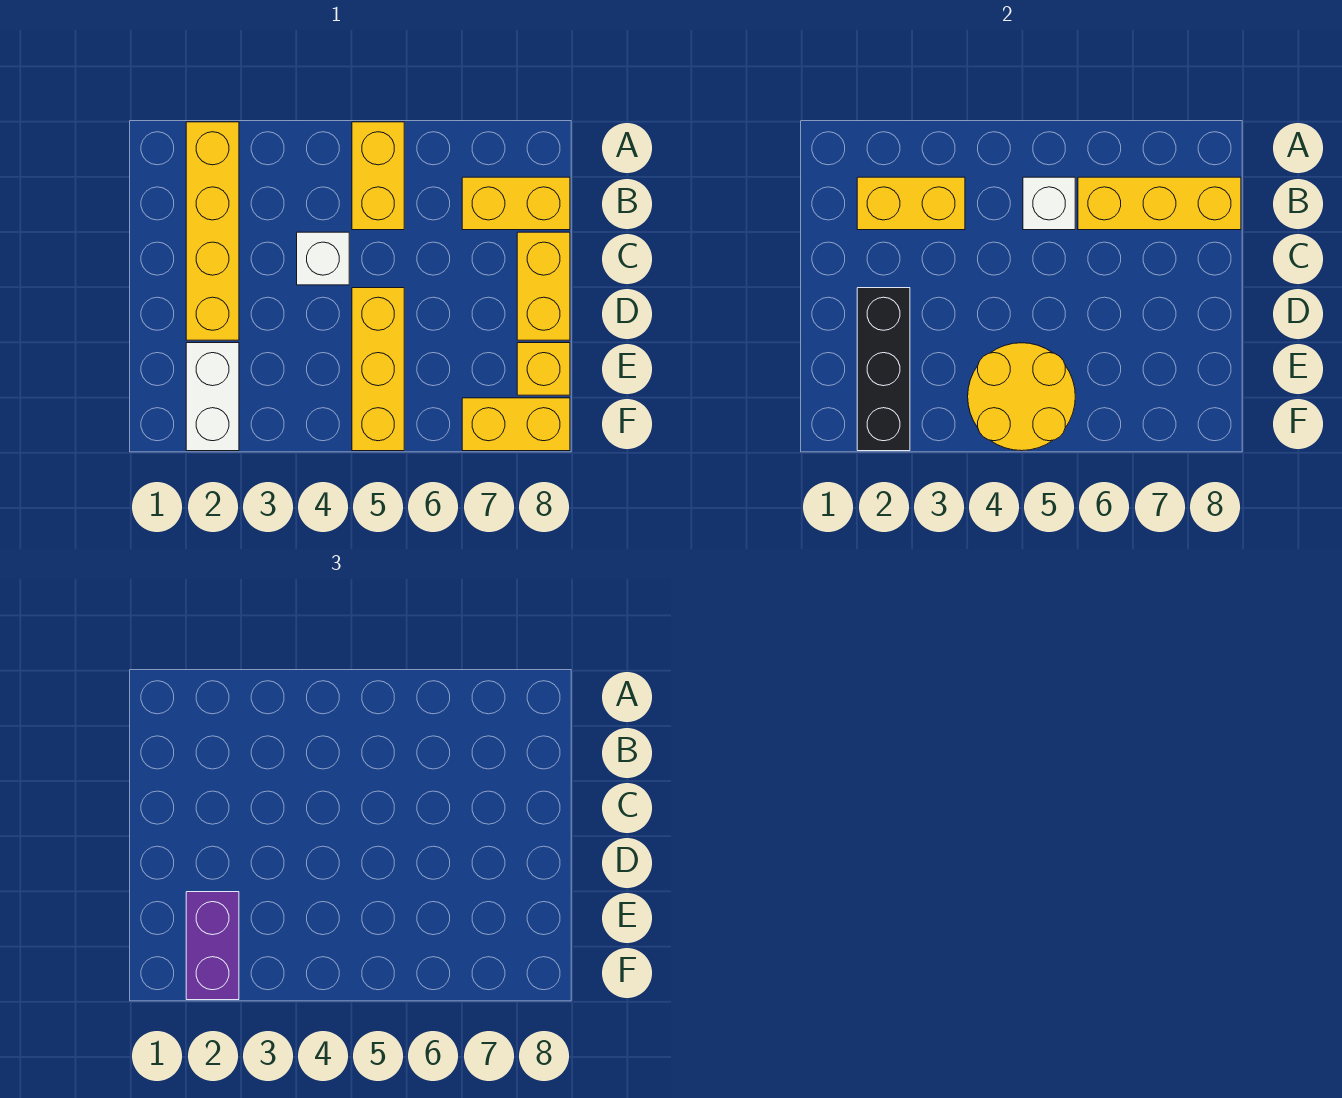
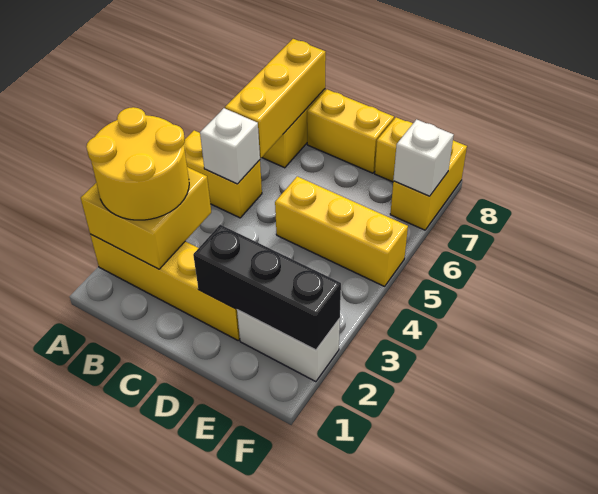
yellow brick B2:B3 level 2 -> yellow brick A2:B3 level 2
white brick C4 level 1 -> white brick F7 level 2
purple brick E2:F2 level 3 -> none
yellow round brick E4:F5 level 2 -> yellow round brick A2:B3 level 3

